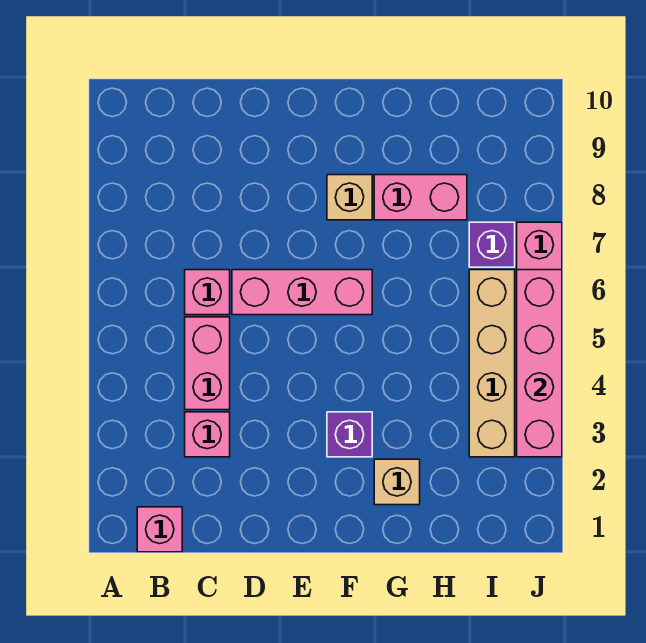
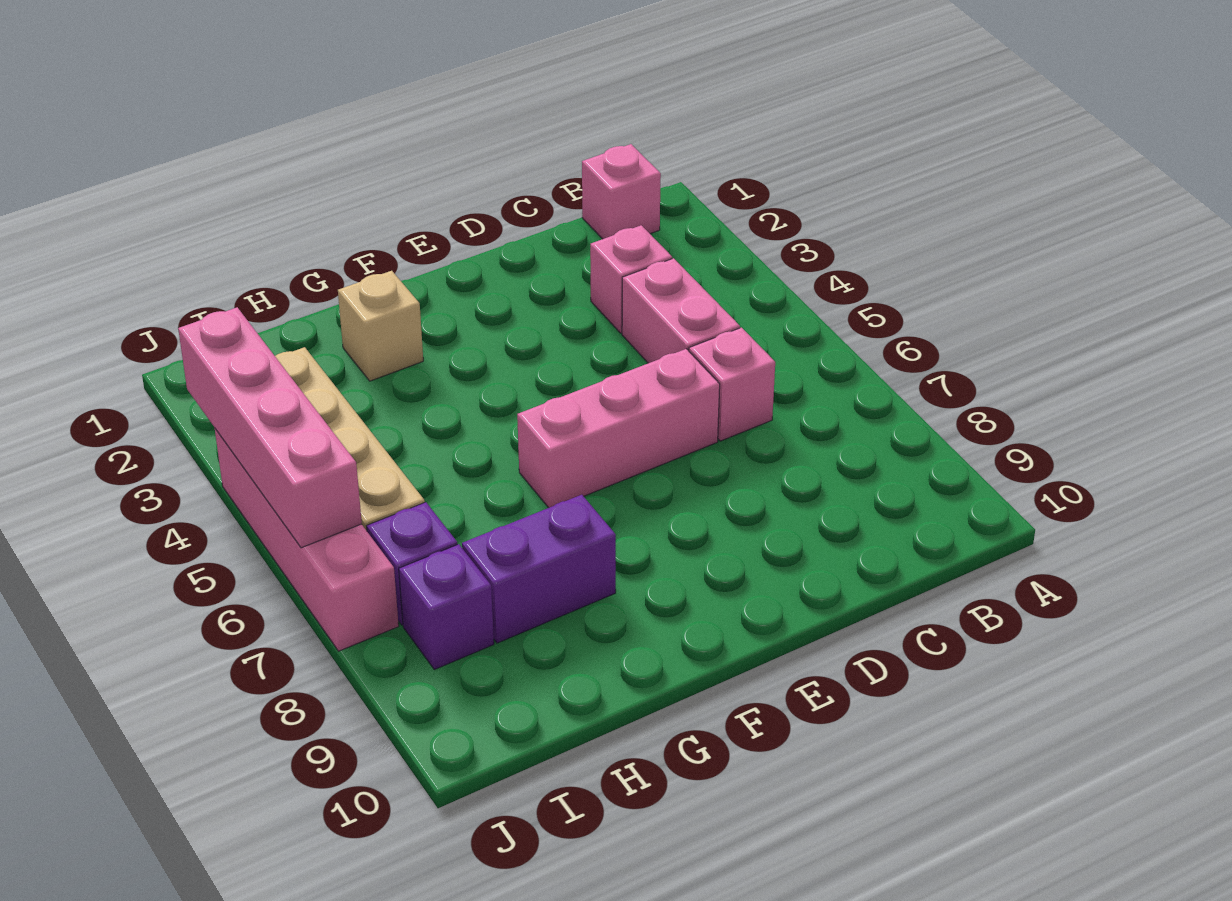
purple brick F3 level 1 -> purple brick I8 level 1
tan brick F8 level 1 -> none
pink brick G8:H8 level 1 -> purple brick G8:H8 level 1

